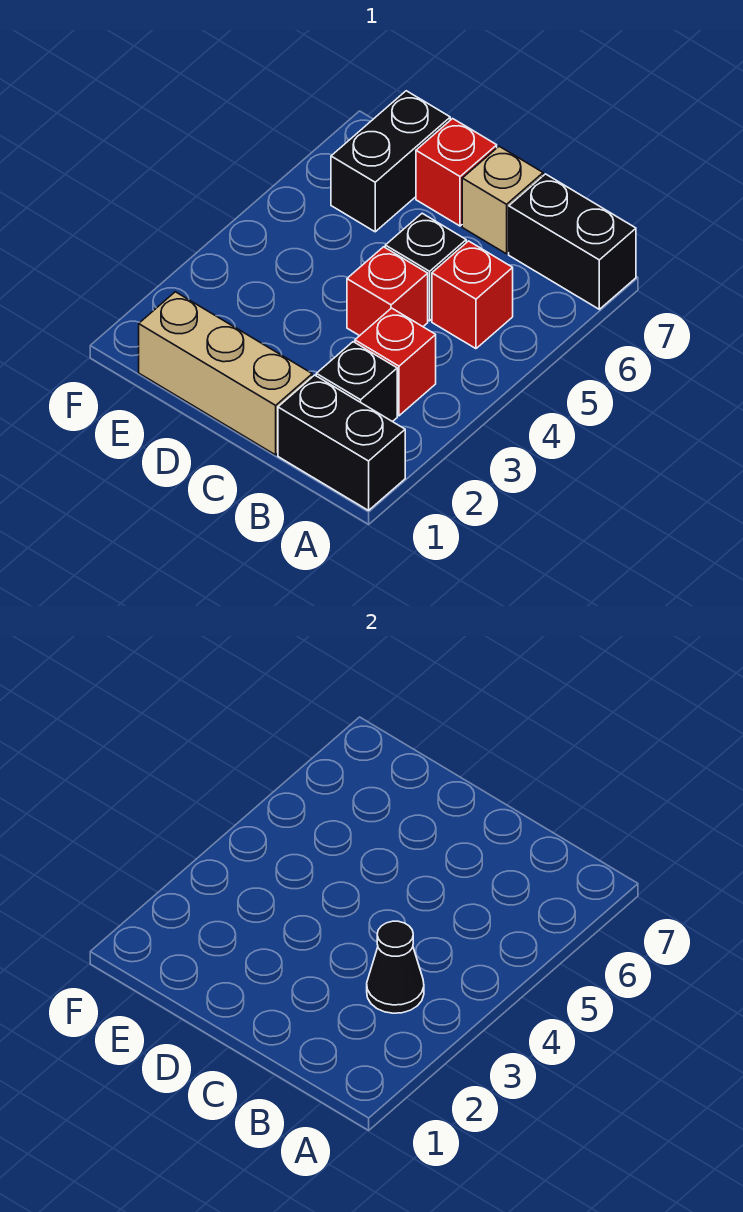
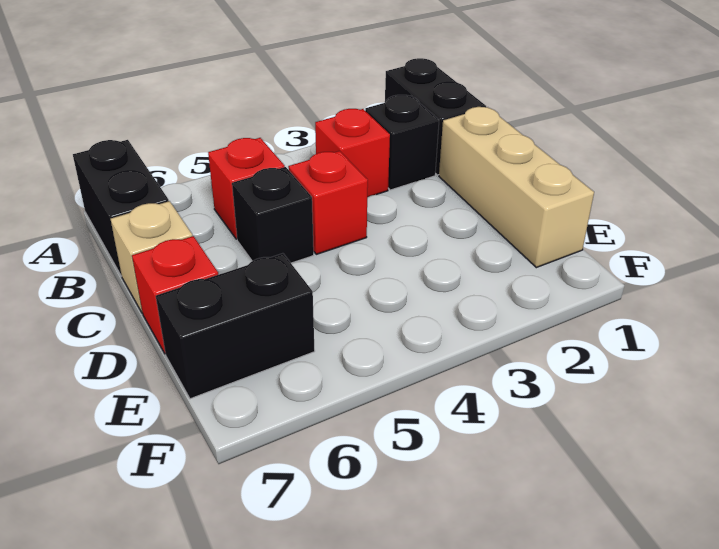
black cone B3 level 2 -> none

